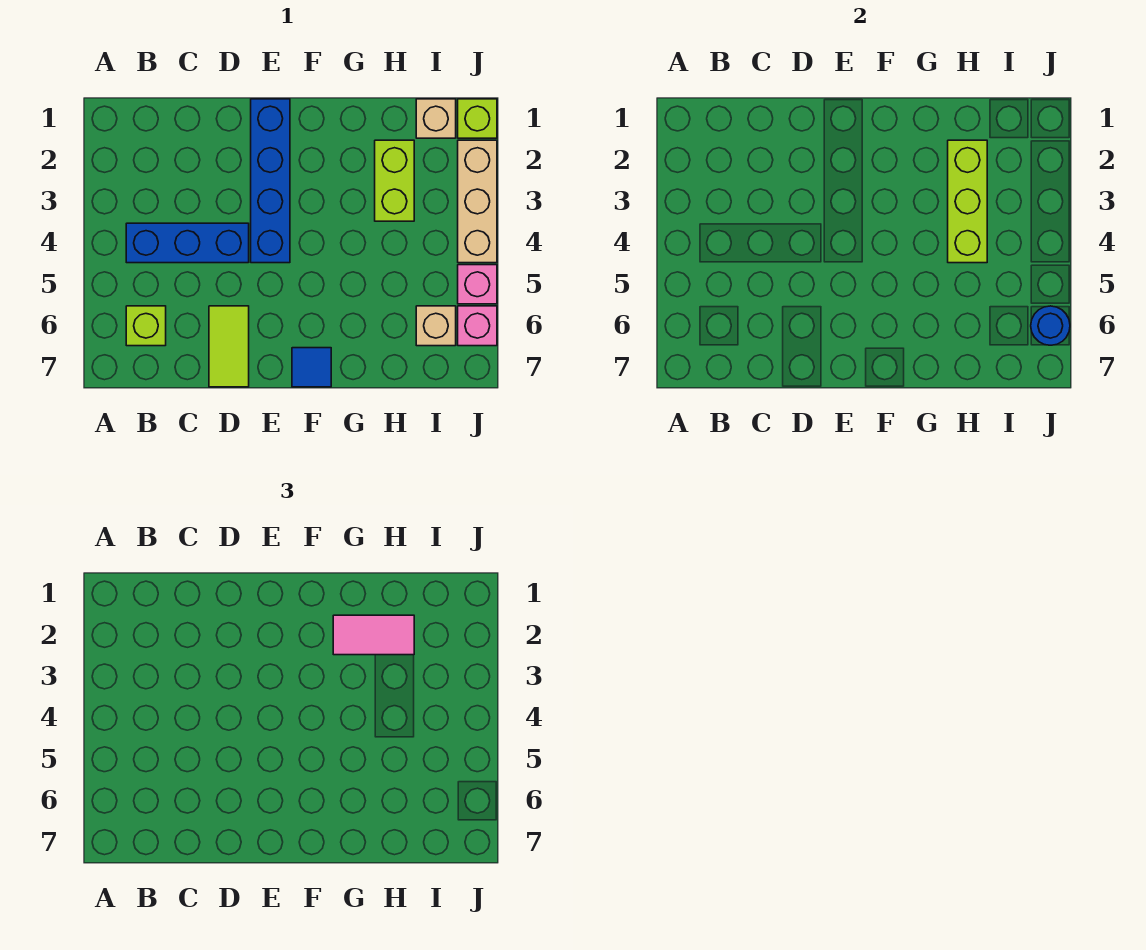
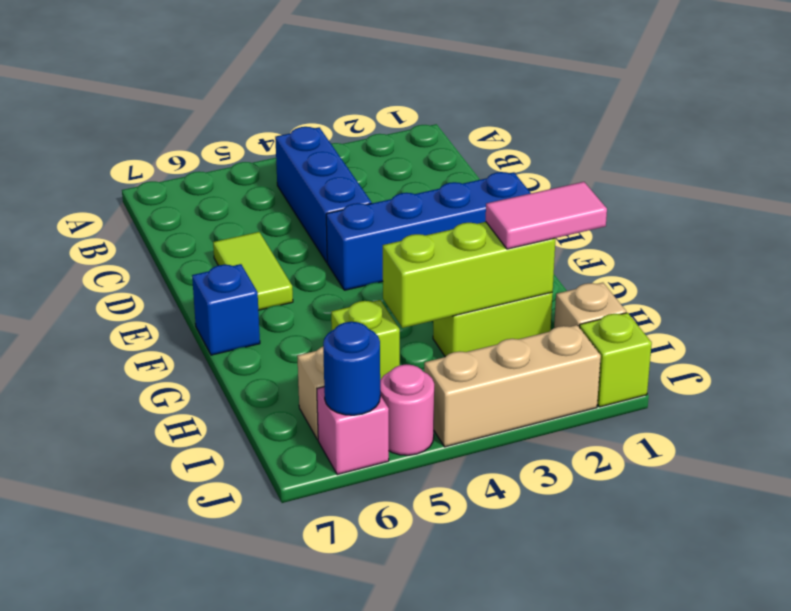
lime brick B6 level 1 -> lime brick H5 level 1
lime tile D6:D7 level 1 -> lime tile D6:E6 level 1
blue tile F7 level 1 -> blue brick F7 level 1
pink tile G2:H2 level 3 -> pink tile H1:H2 level 3
pink brick J5 level 1 -> pink round brick J5 level 1

